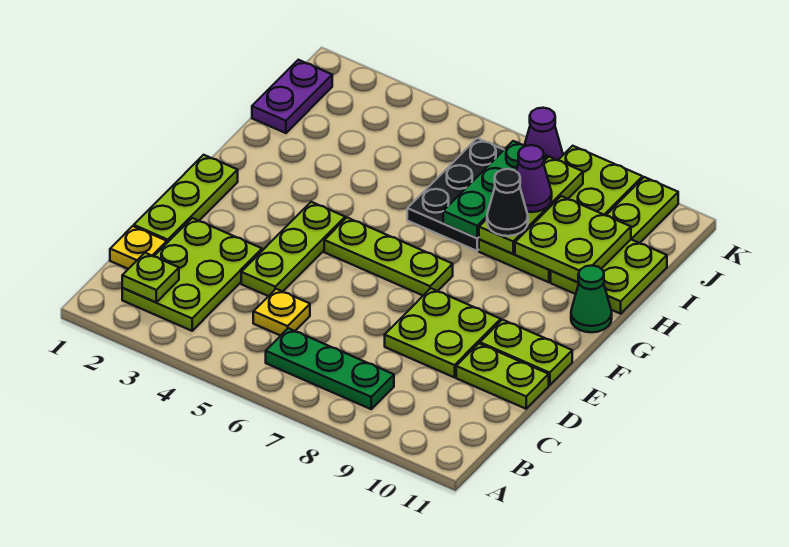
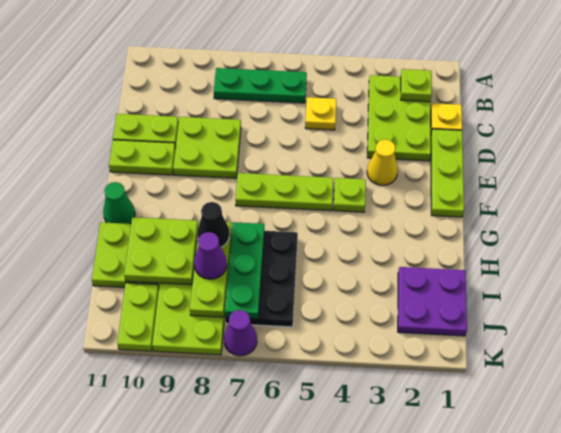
lime plate D4:F4 level 1 -> lime plate F4 level 1
none -> yellow cone E3 level 1
purple plate I1:J1 level 1 -> purple plate I1:J2 level 1

